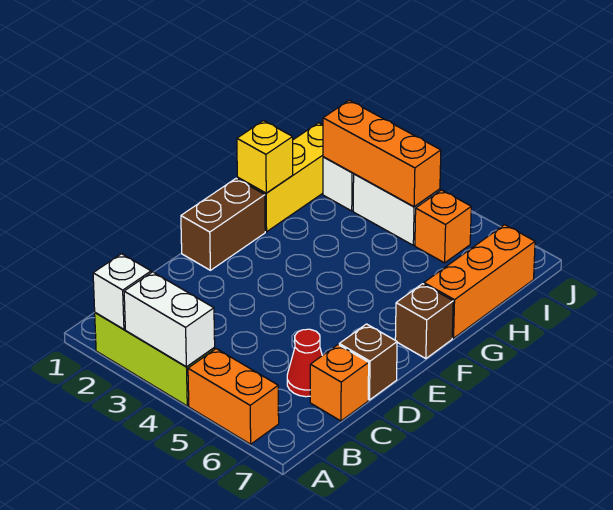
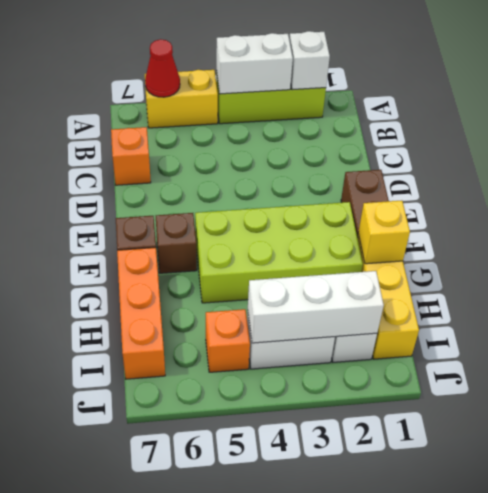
orange brick A5:A6 level 1 -> yellow brick A5:A6 level 1
red cone C6 level 1 -> red cone A6 level 2
brown brick D7 level 1 -> brown brick F6 level 1
none -> lime brick F2:G5 level 1
orange brick I2:I4 level 2 -> white brick I2:I4 level 2

